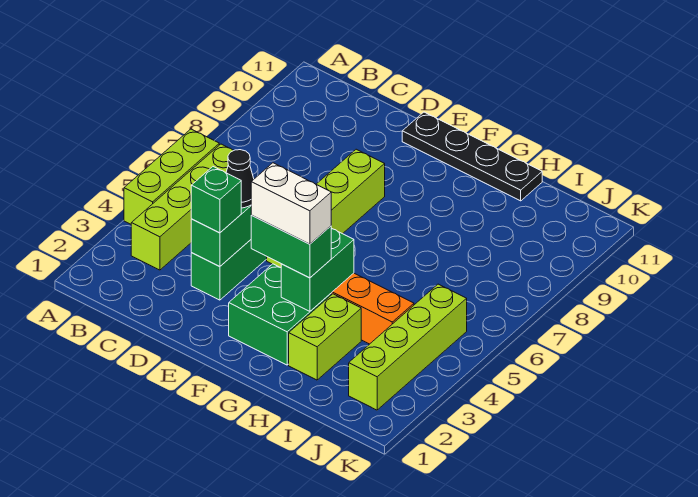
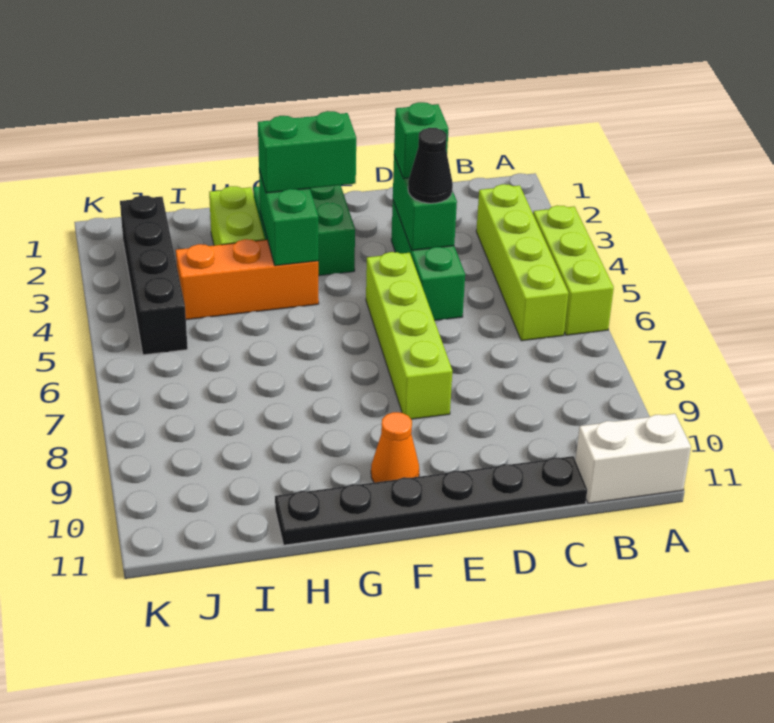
black plate E11:H11 level 1 -> black plate C11:H11 level 1
white brick F3:G3 level 4 -> white brick A11:B11 level 1
none -> orange cone F10 level 1
lime brick J2:J5 level 1 -> black brick J2:J5 level 1

